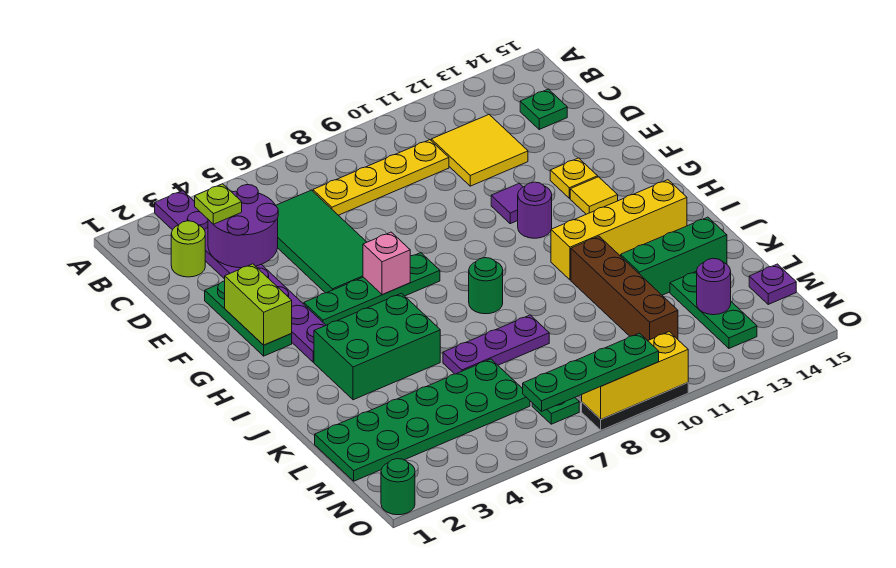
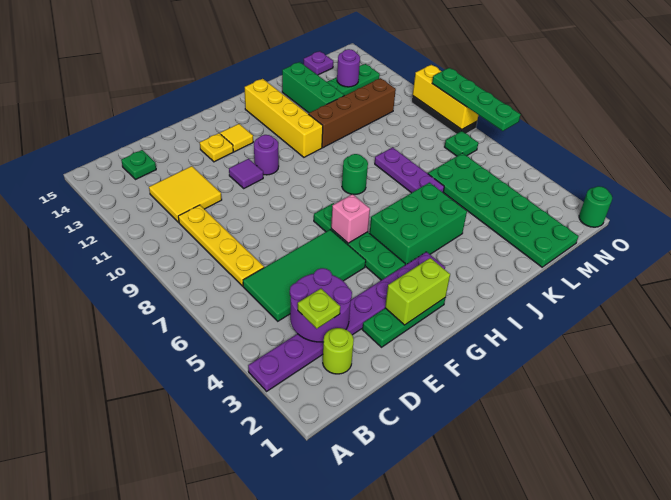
green brick I3:J5 level 1 -> green brick H4:J5 level 1

